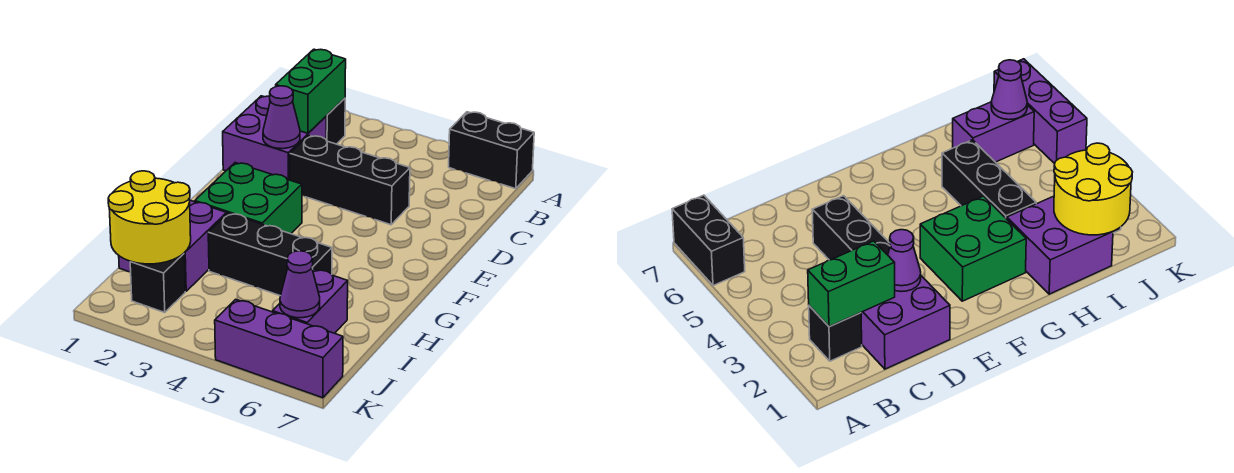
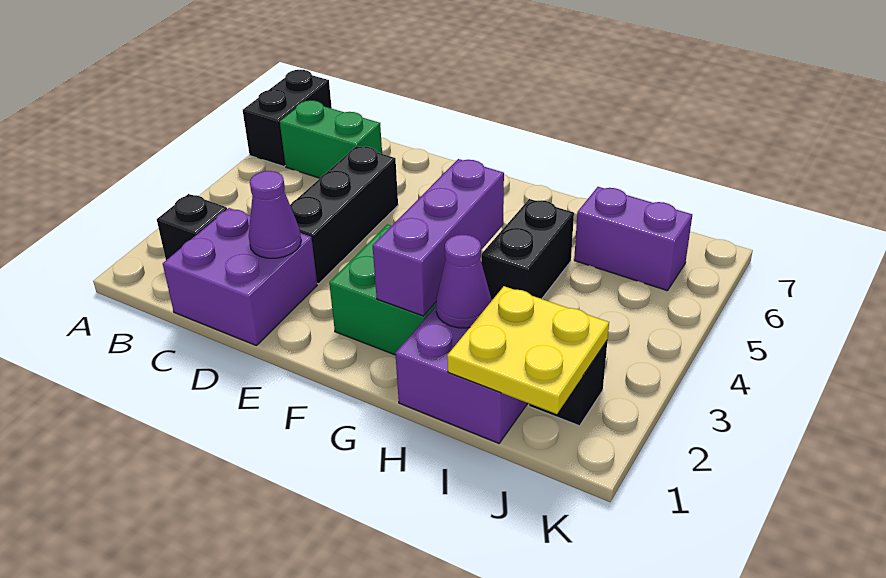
green brick B2:C2 level 2 -> green brick B6:C6 level 1
black brick H3:H5 level 1 -> black brick H4:H5 level 1
yellow round brick I1:J2 level 2 -> yellow plate I1:J2 level 2
purple cone J6 level 2 -> purple cone H2 level 2
purple brick K5:K7 level 1 -> purple brick G2:G4 level 2

